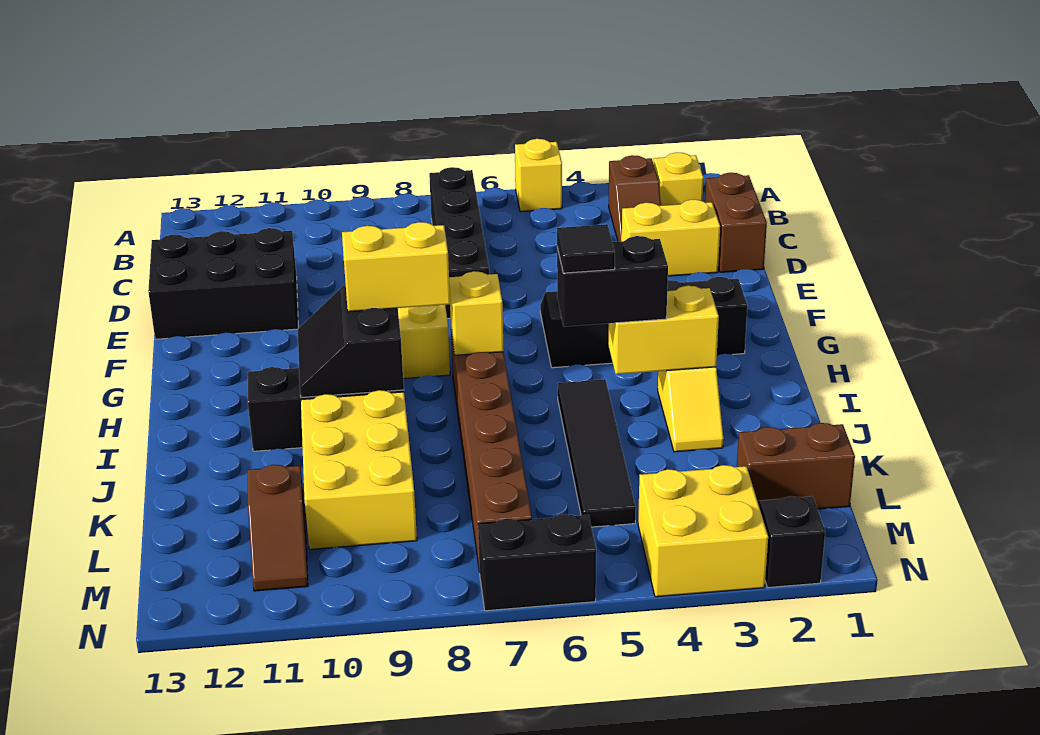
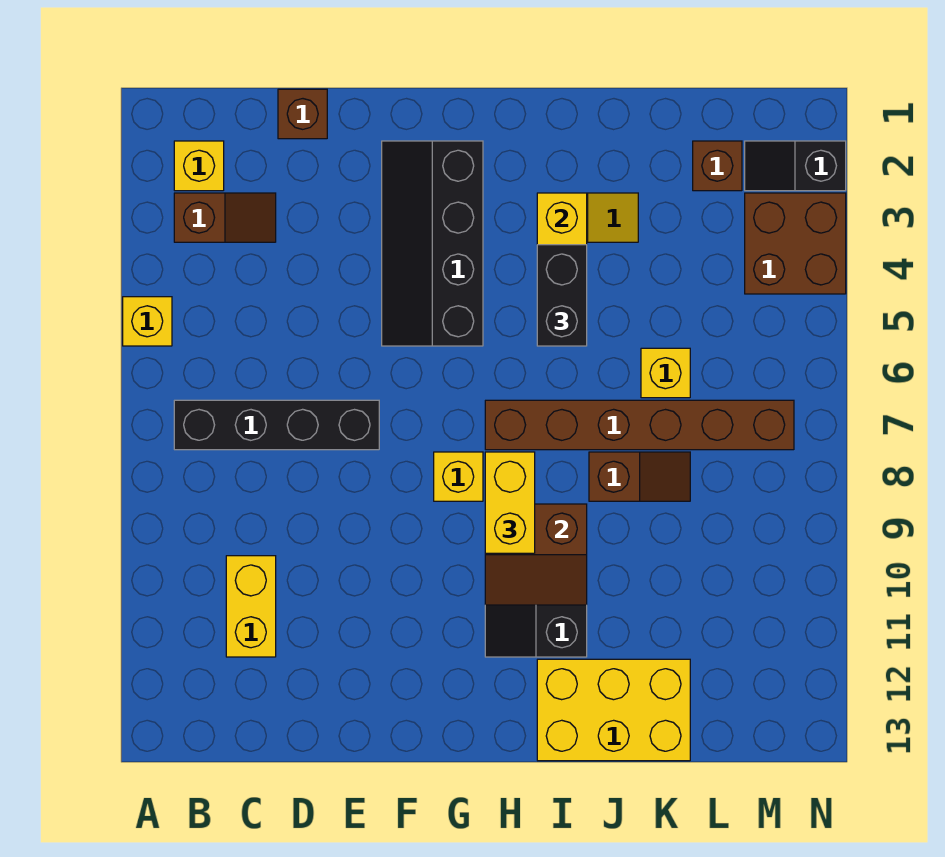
brown brick C1:D1 level 1 -> brown brick D1 level 1
yellow brick D2:D3 level 1 -> yellow brick C10:C11 level 1
black brick D11:E13 level 1 -> none
yellow brick H7 level 2 -> yellow brick K6 level 1
black slope H9:I10 level 2 top 9 -> brown slope H9:I10 level 2 top 9
black tile I5:L5 level 1 -> none
black tile I5 level 4 -> none
yellow brick J9:L10 level 1 -> yellow brick I12:K13 level 1
brown brick L1:L2 level 1 -> brown brick L2 level 1
brown slope L11:M11 level 1 top L -> brown slope J8:K8 level 1 top J
yellow brick M3:N4 level 1 -> brown brick M3:N4 level 1
black brick N6:N7 level 1 -> none

